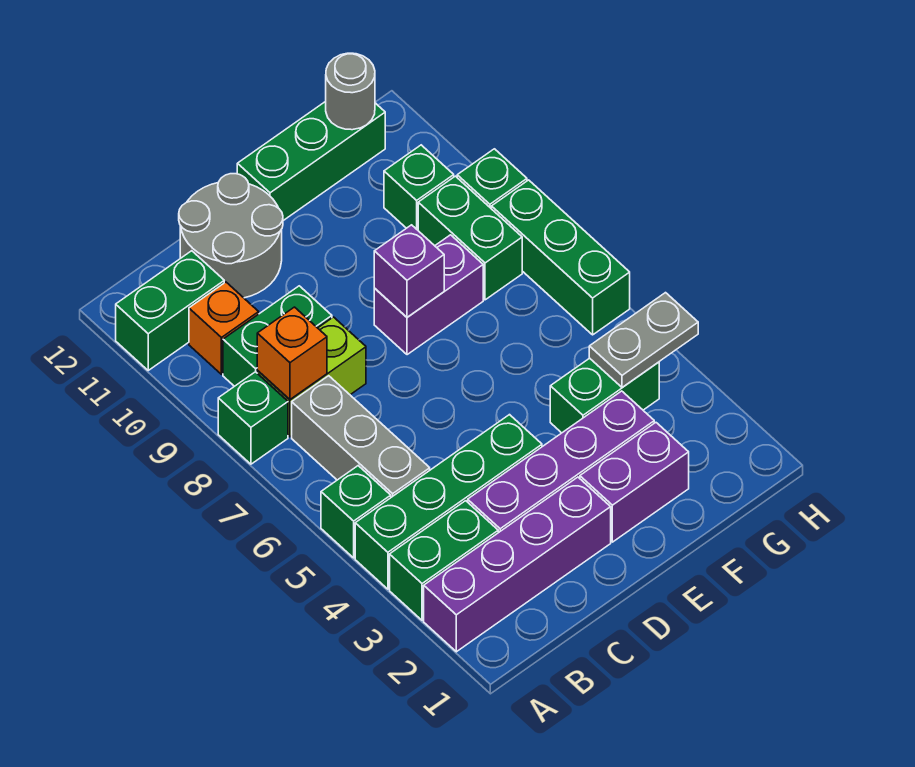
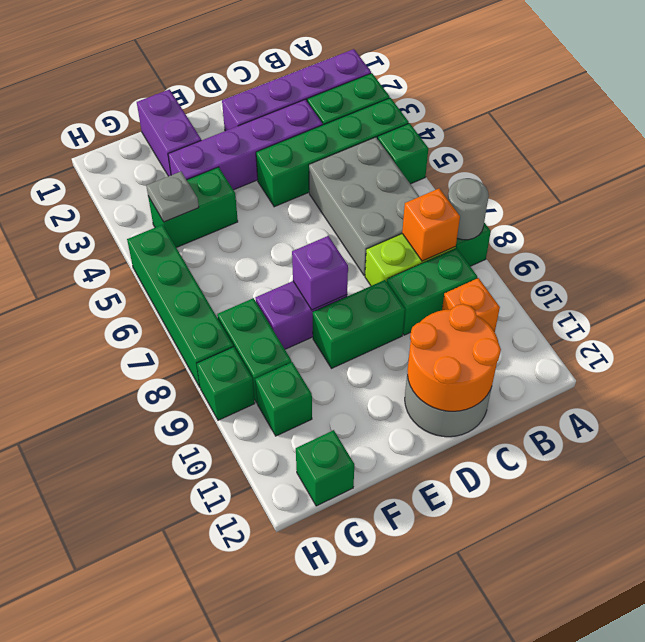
green brick A11:B11 level 1 -> green brick D9:E9 level 1
grey brick B5:B7 level 1 -> grey brick B5:C7 level 1
none -> orange round brick C11:D12 level 2
purple brick E2:F2 level 1 -> purple brick F1:F2 level 1
green brick E12:G12 level 1 -> green brick G12 level 1
grey plate G4:H4 level 2 -> grey plate G4 level 2
grey round brick G12 level 2 -> grey round brick A8 level 2
green brick H6:H8 level 1 -> green brick H5:H8 level 1

